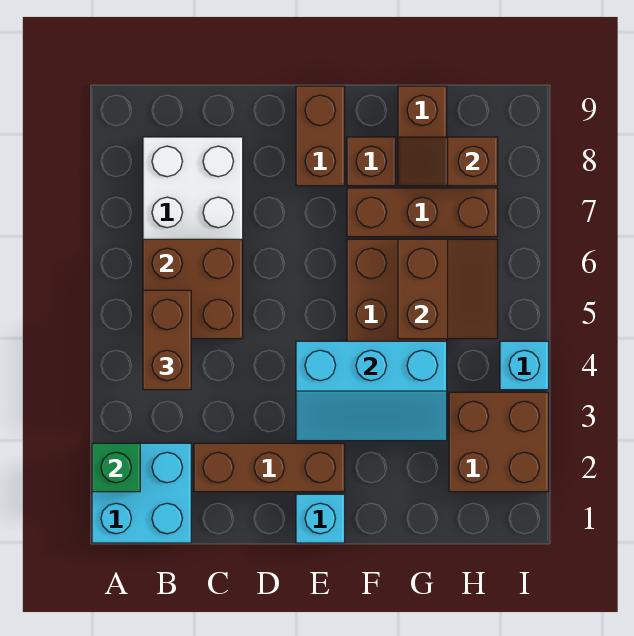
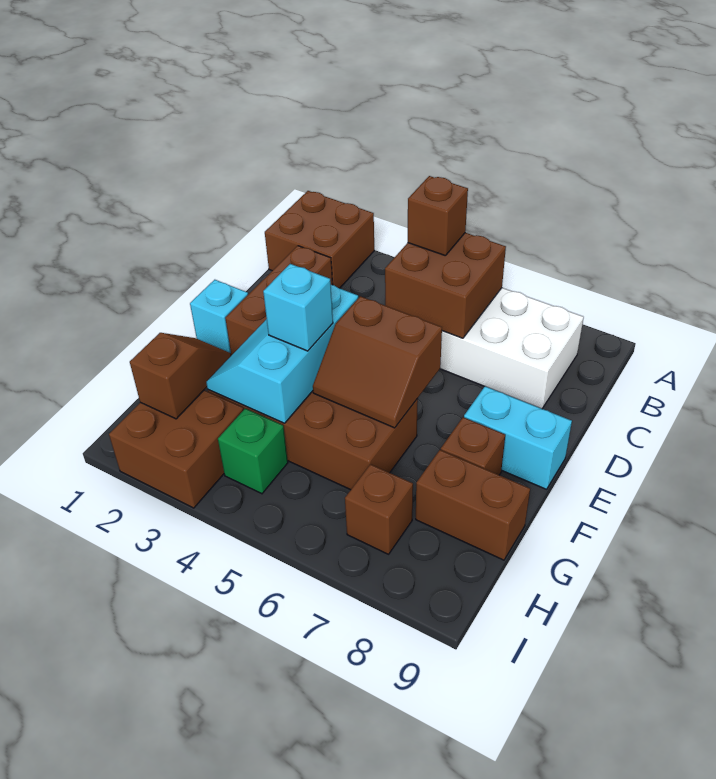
cyan brick A1:B2 level 1 -> brown brick A1:B2 level 1
green brick A2 level 2 -> green brick H4 level 1
brown brick B4:B5 level 3 -> brown brick B5 level 3
brown brick E8:E9 level 1 -> cyan brick E8:E9 level 1
brown brick F7:H7 level 1 -> brown brick H7 level 1
brown slope G5:H6 level 2 top G -> brown slope E5:F6 level 2 top E
brown slope G8:H8 level 2 top H -> brown slope G2:H2 level 2 top H
cyan brick I4 level 1 -> cyan brick F4 level 3

